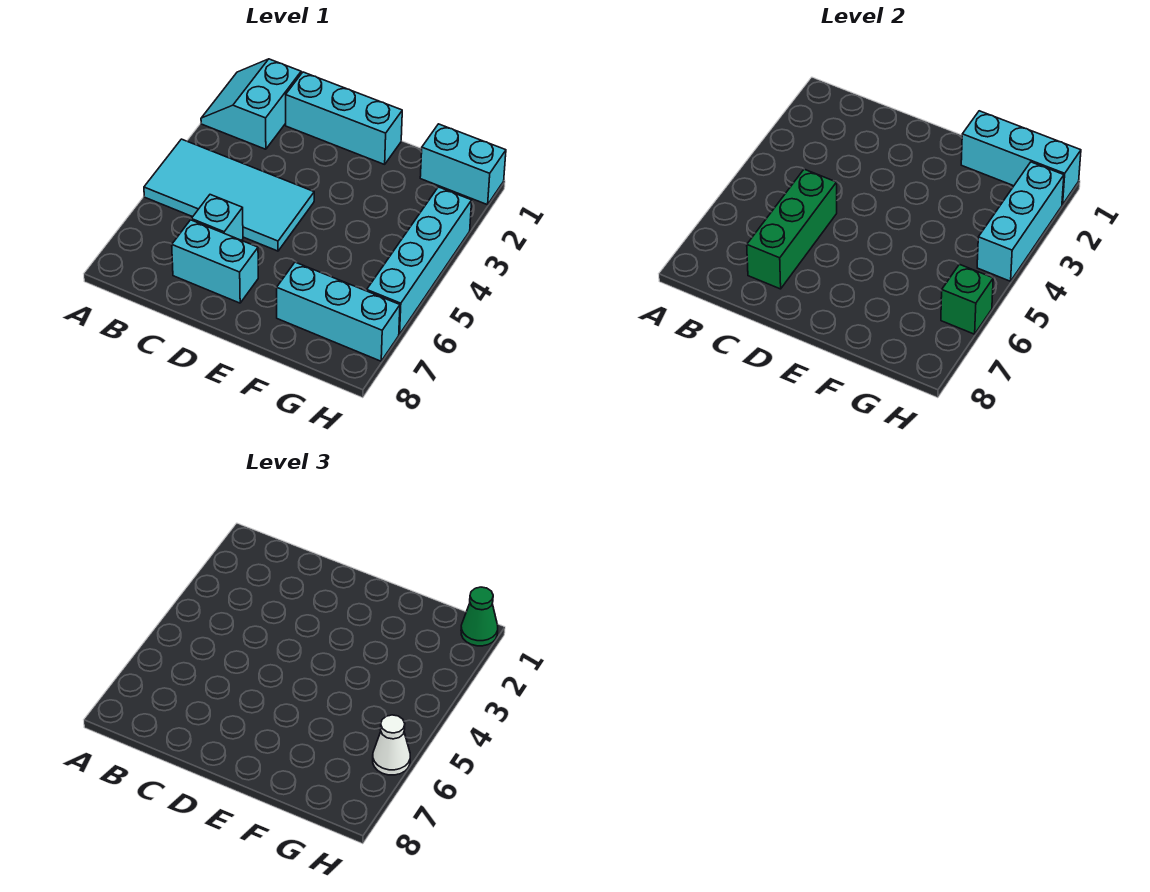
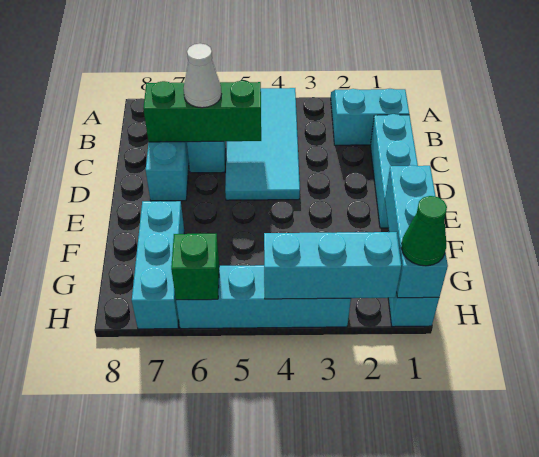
white cone H6 level 3 -> white cone C6 level 3

